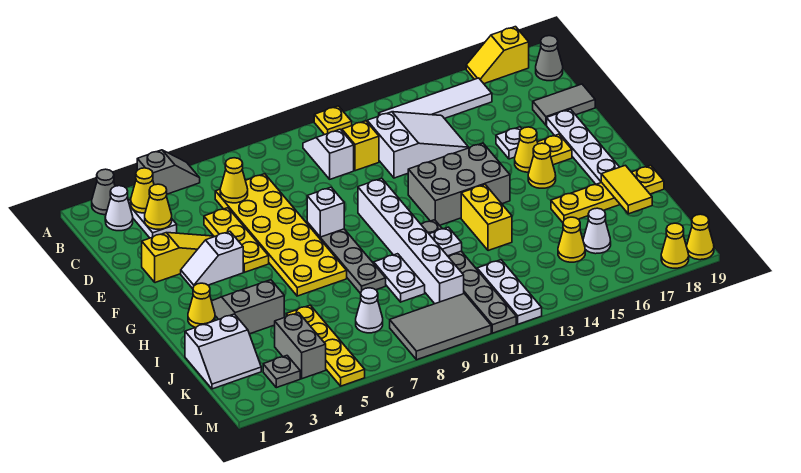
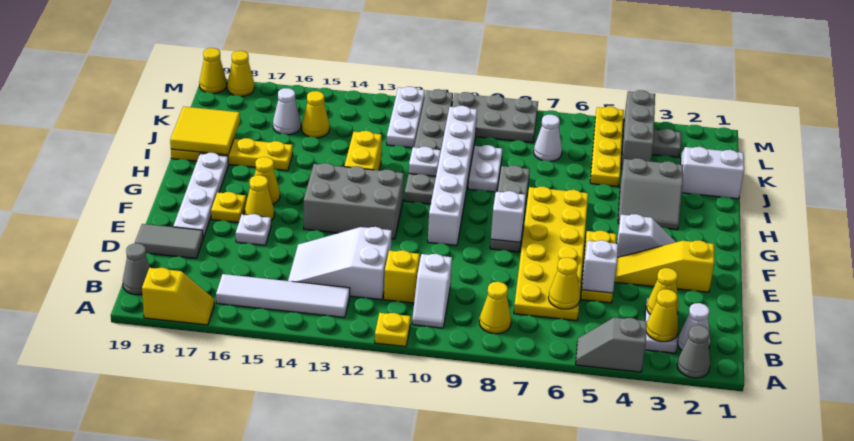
none -> white brick D5 level 2
yellow cone H2 level 1 -> yellow cone B8 level 1
yellow tile I18:J18 level 2 -> yellow tile I18:J19 level 2
grey brick K4:L4 level 1 -> grey brick K4:M4 level 1
grey tile L8:M10 level 1 -> grey plate L8:M10 level 1

